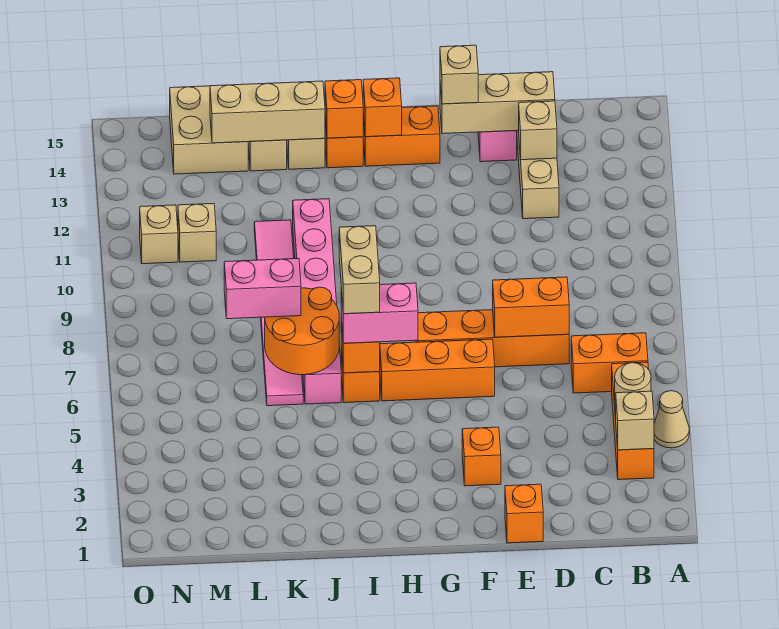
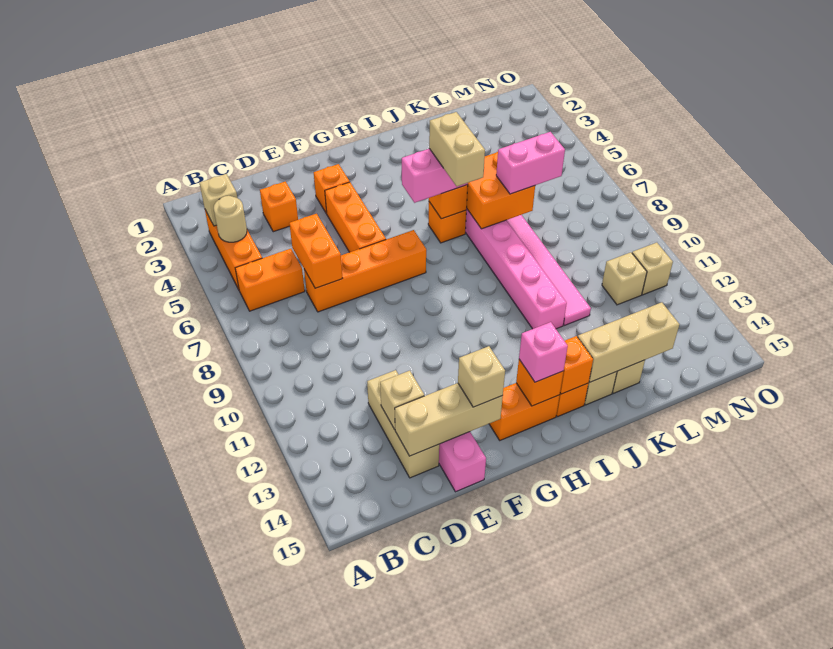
tan cone A4 level 1 -> none
orange brick D7:E7 level 2 -> orange brick D6:D7 level 2
orange brick E1 level 1 -> orange brick D3 level 1
orange brick F6:H6 level 1 -> orange brick F4:F6 level 1
none -> pink brick H14 level 3
orange round brick J6:K7 level 2 -> orange brick J6:K7 level 2
tan brick L14:M15 level 1 -> none

